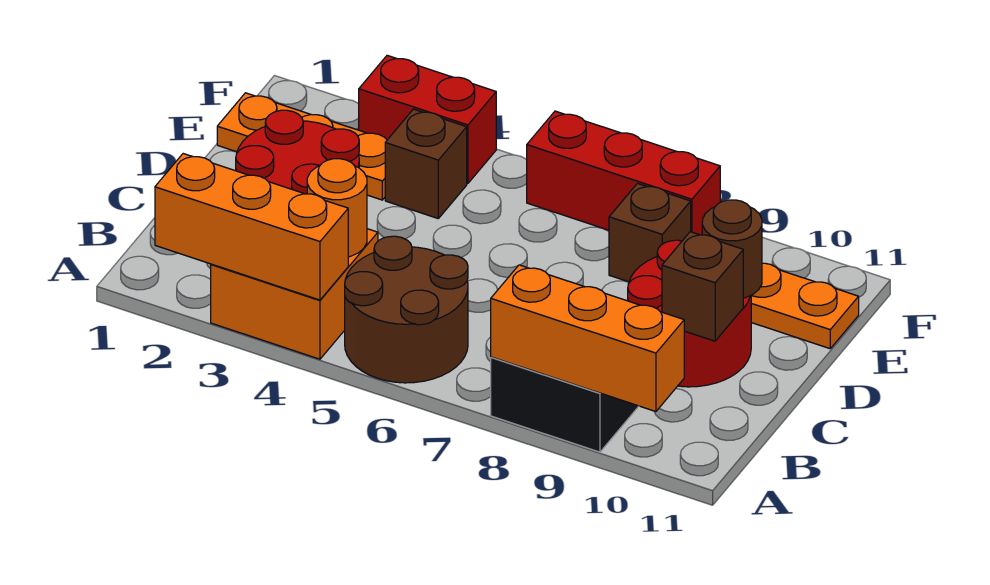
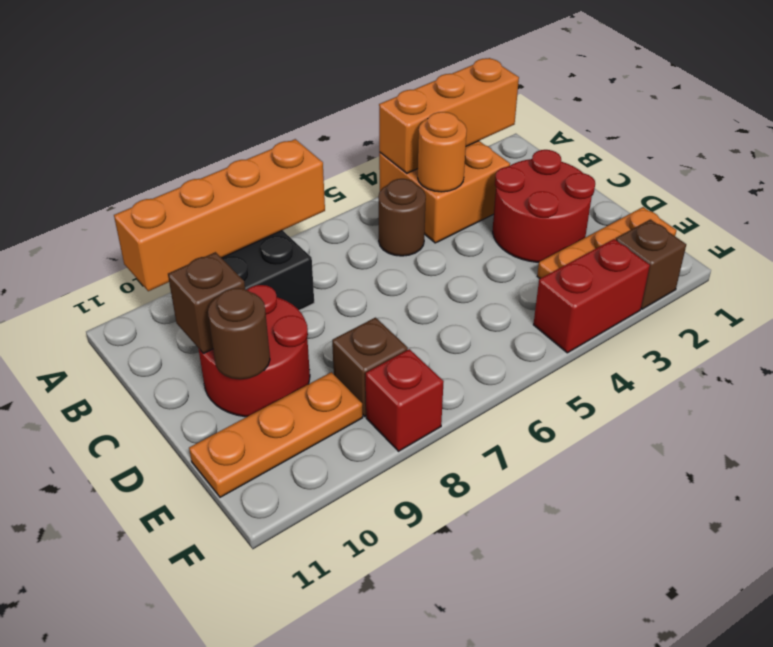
brown round brick A5:B6 level 1 -> brown round brick B5 level 1
orange brick A8:A10 level 2 -> orange brick A7:A10 level 2
brown brick E4 level 1 -> brown brick F2 level 1
red brick F6:F8 level 1 -> red brick F8 level 1

